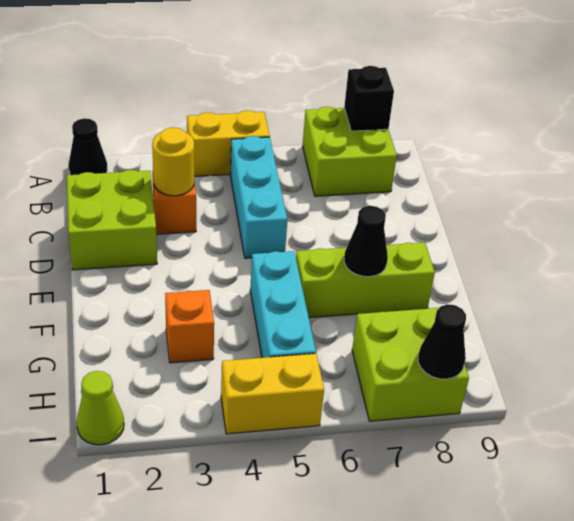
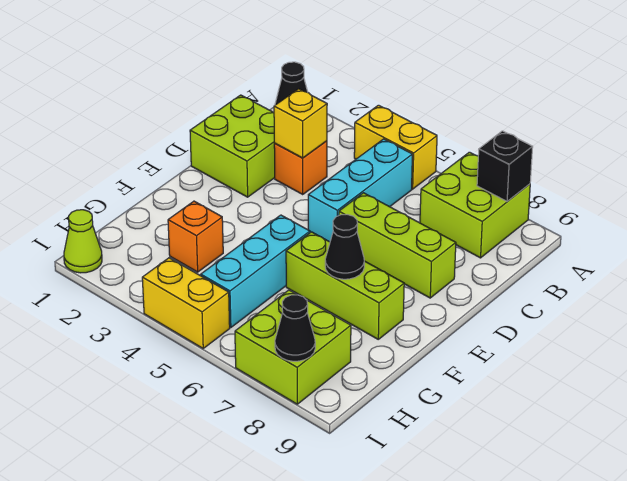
yellow round brick C3 level 2 -> yellow brick C3 level 2
none -> lime brick D6:D8 level 1

